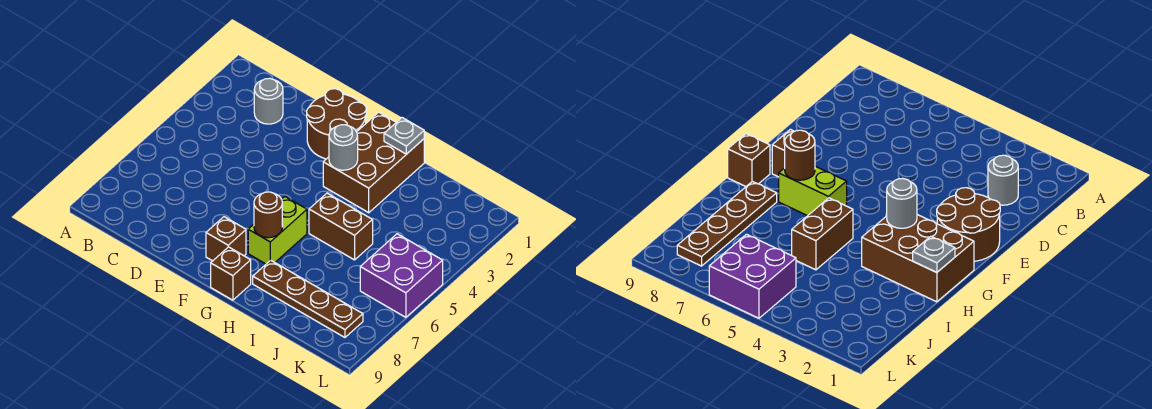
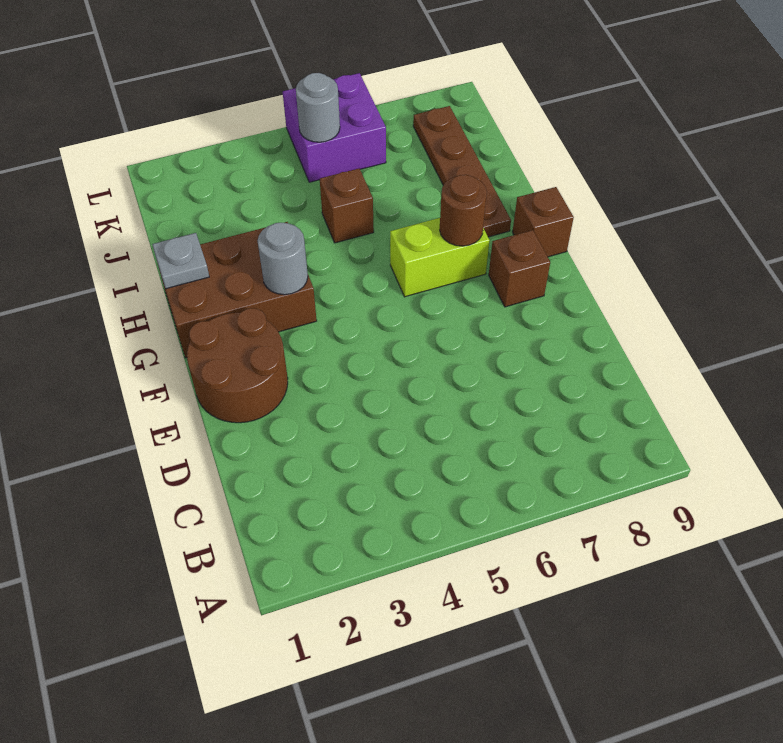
grey round brick C2 level 1 -> grey round brick K5 level 2
brown brick H5:I5 level 1 -> brown brick I5 level 1

